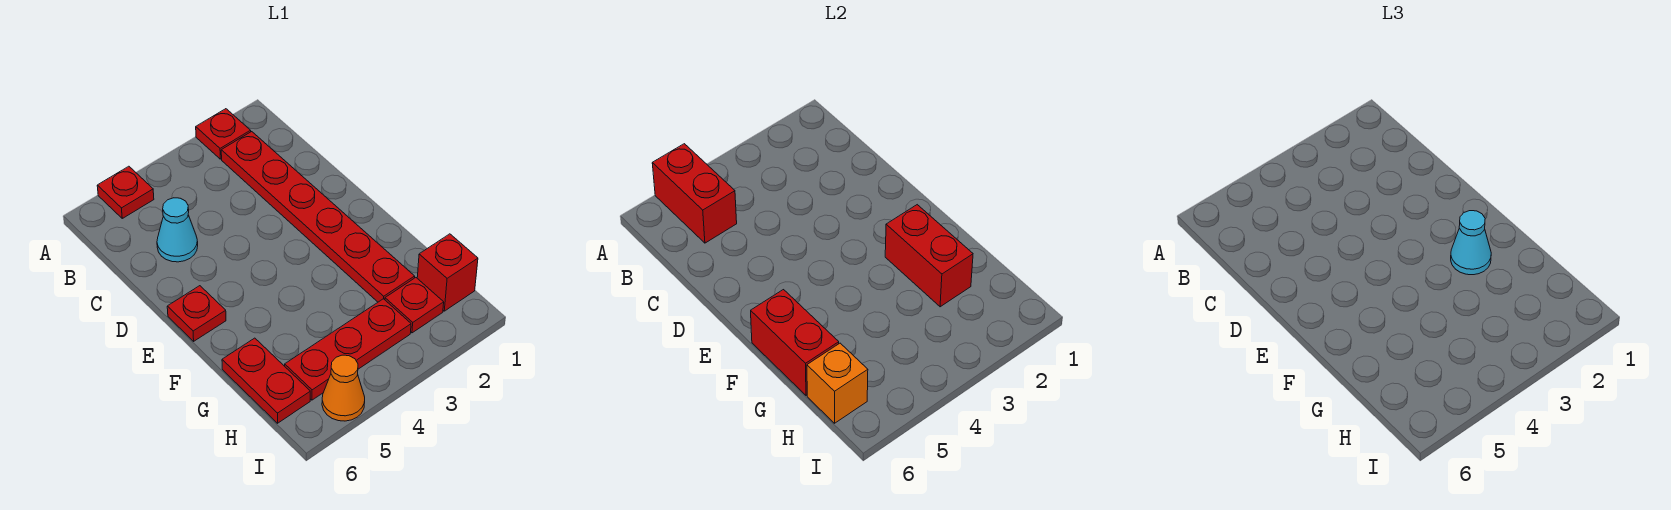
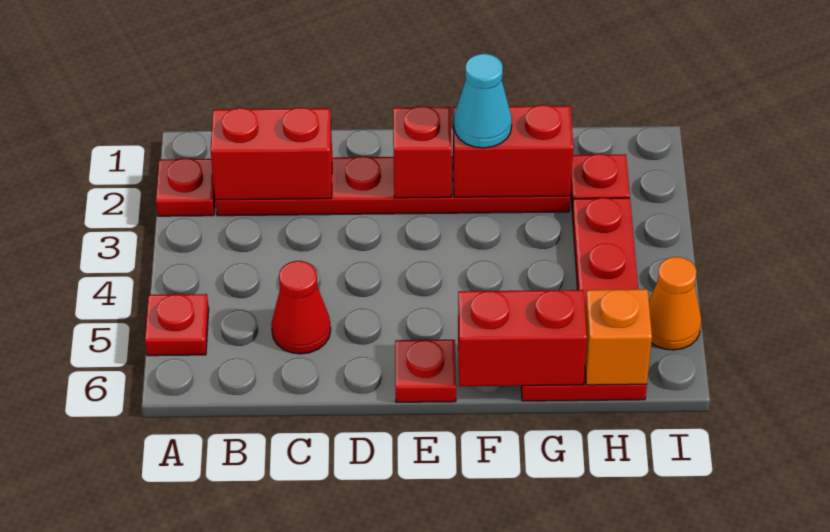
red brick A5:B5 level 2 -> red brick B2:C2 level 2
cyan cone C5 level 1 -> red cone C5 level 1
red brick H1 level 1 -> red brick E2 level 2

